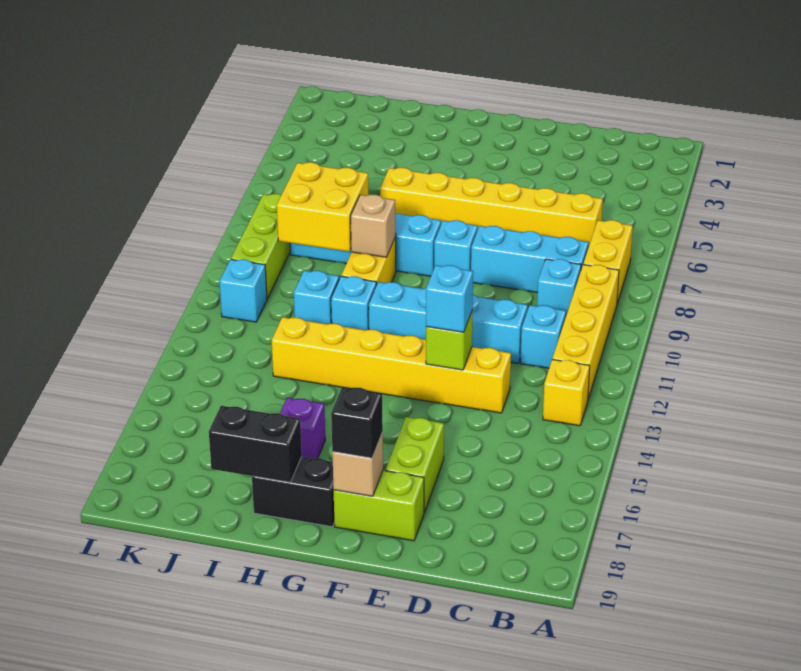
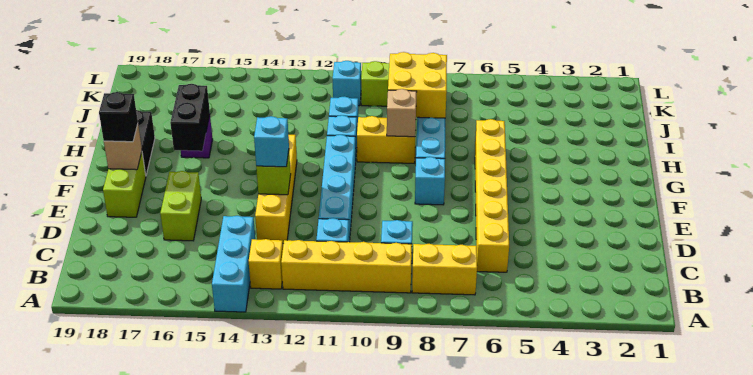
cyan brick C8:E8 level 1 -> cyan brick A14:C14 level 1
yellow brick D13:I13 level 1 -> yellow brick D13:G13 level 1
lime brick E16:E17 level 1 -> lime brick D16:E16 level 1
black brick H18:I18 level 2 -> black brick G16:H16 level 2

